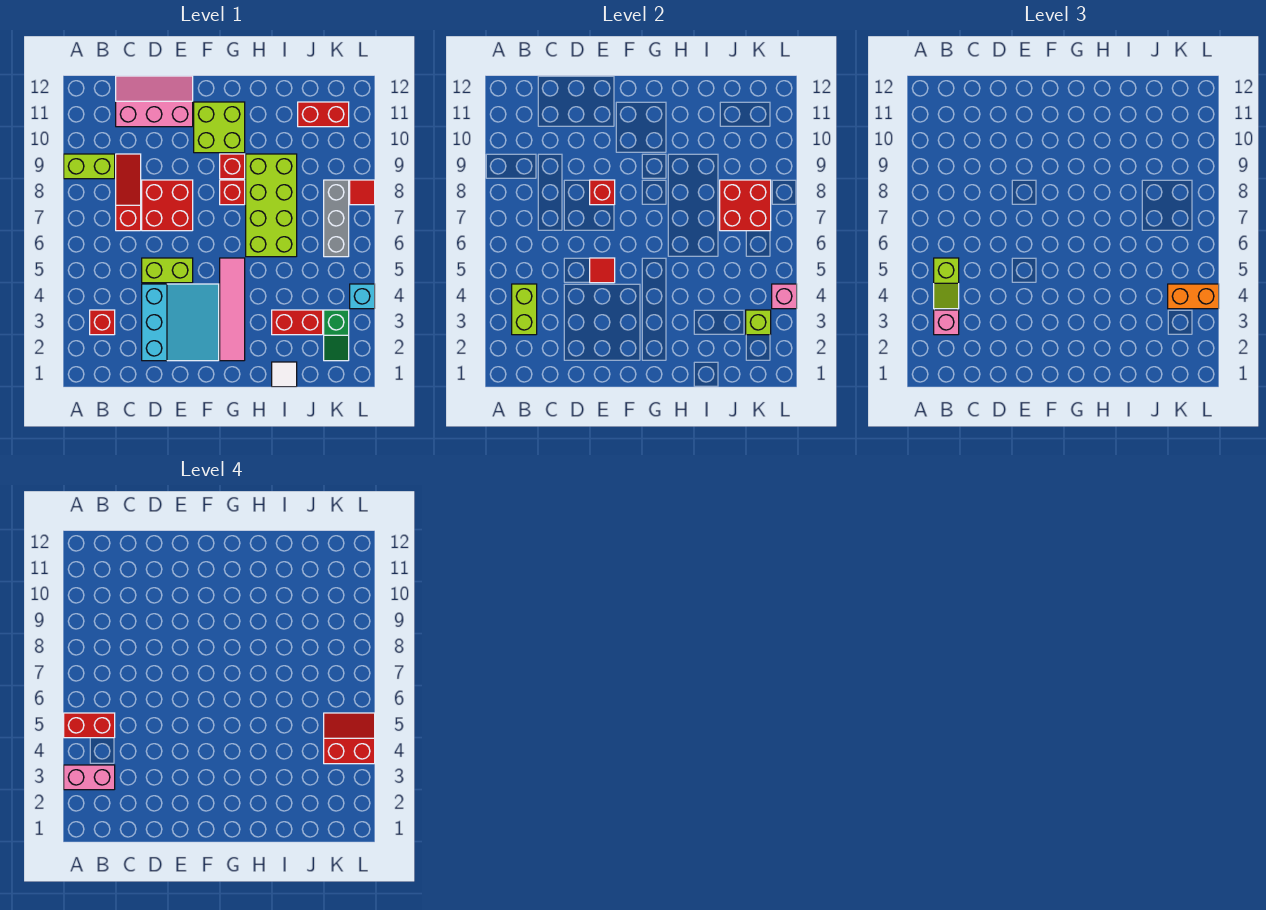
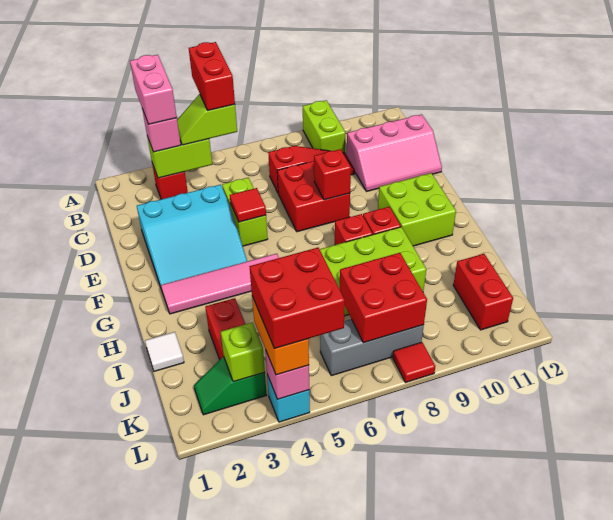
pink slope C11:E12 level 1 top 11 -> pink slope C10:D12 level 1 top C
red slope K4:L5 level 4 top 4 -> red brick K4:L5 level 4

